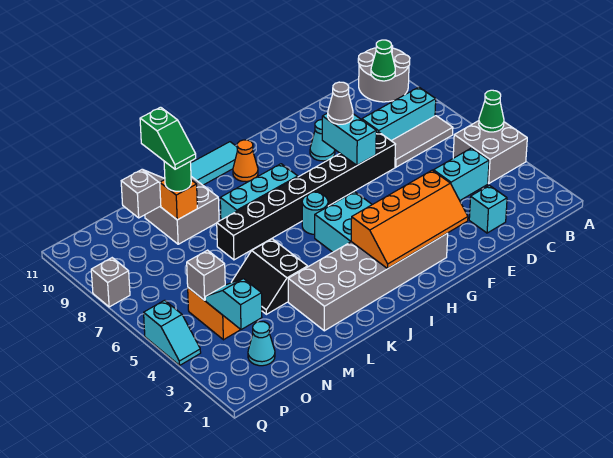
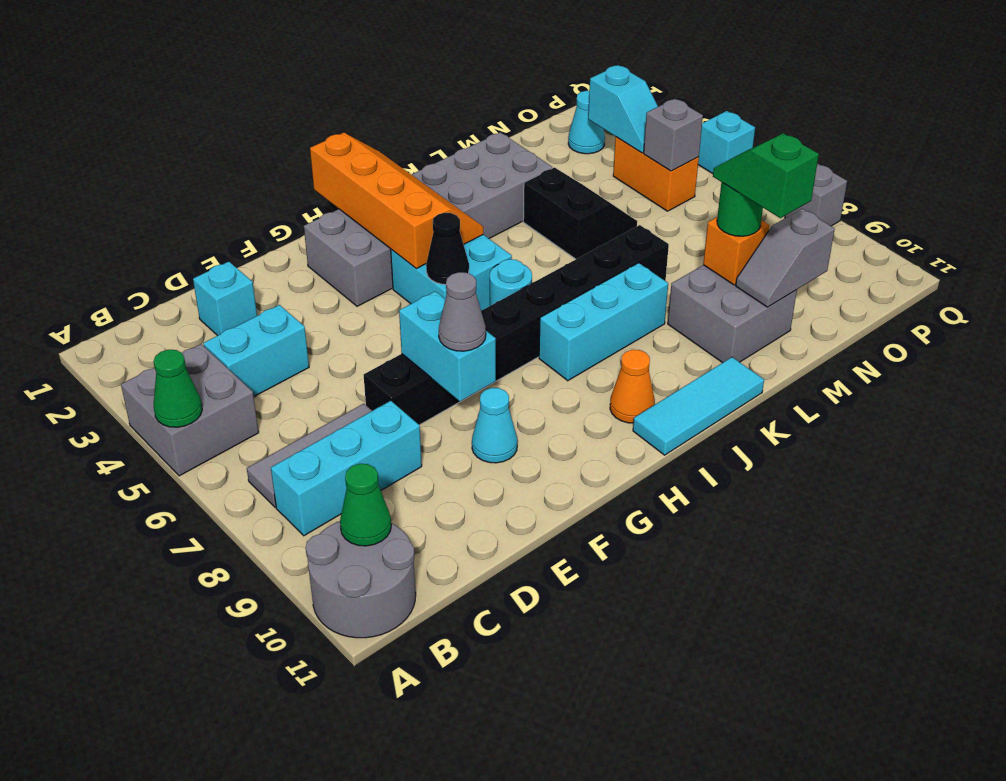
orange slope F2:I3 level 2 top 3 -> orange slope H1:I4 level 2 top H
none -> black cone H5 level 2

